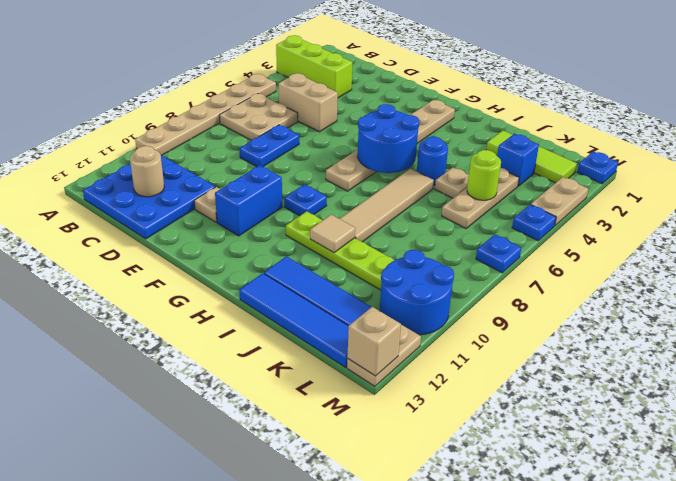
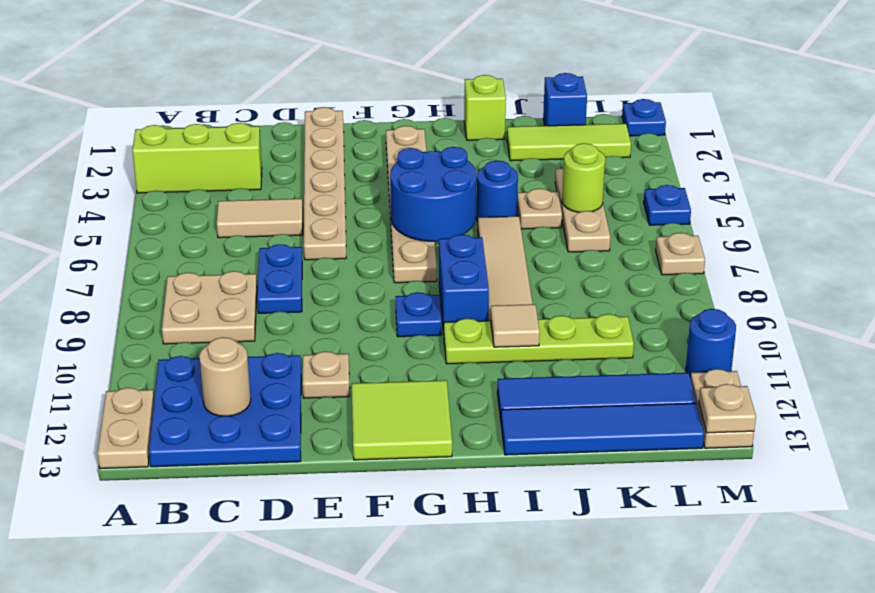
tan plate A5:A10 level 1 -> tan plate E1:E6 level 1
tan plate B6:C7 level 1 -> tan plate B8:C9 level 1
tan brick C5:D5 level 1 -> tan tile C5:D5 level 1
blue brick F10:F11 level 1 -> blue brick H8:H9 level 1
none -> lime tile F12:G13 level 1
none -> lime brick I1 level 1
blue brick K3 level 1 -> blue brick K1 level 1
blue round brick L10:M11 level 1 -> blue round brick M11 level 1
tan plate M3:M4 level 1 -> tan plate A12:A13 level 1
blue plate M7 level 1 -> tan plate M7 level 1
tan brick M13 level 2 -> tan plate M13 level 2

